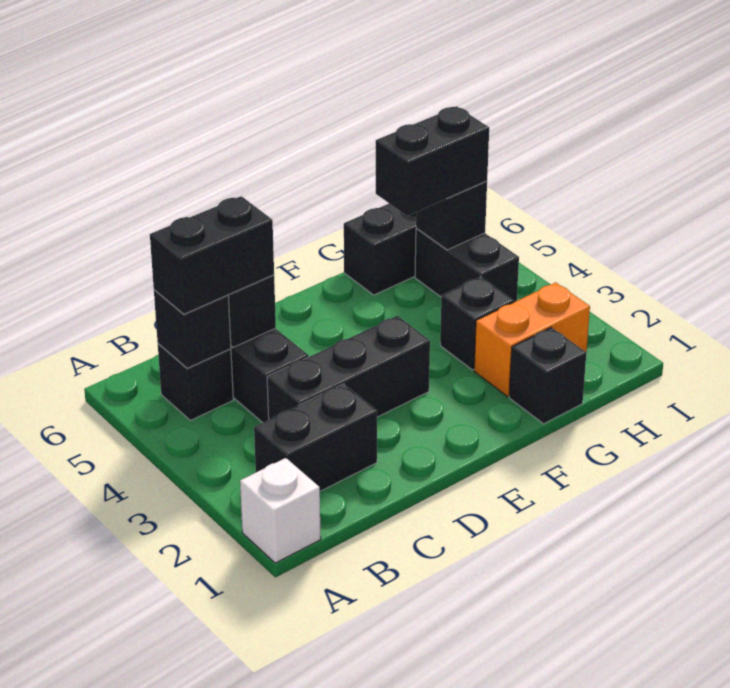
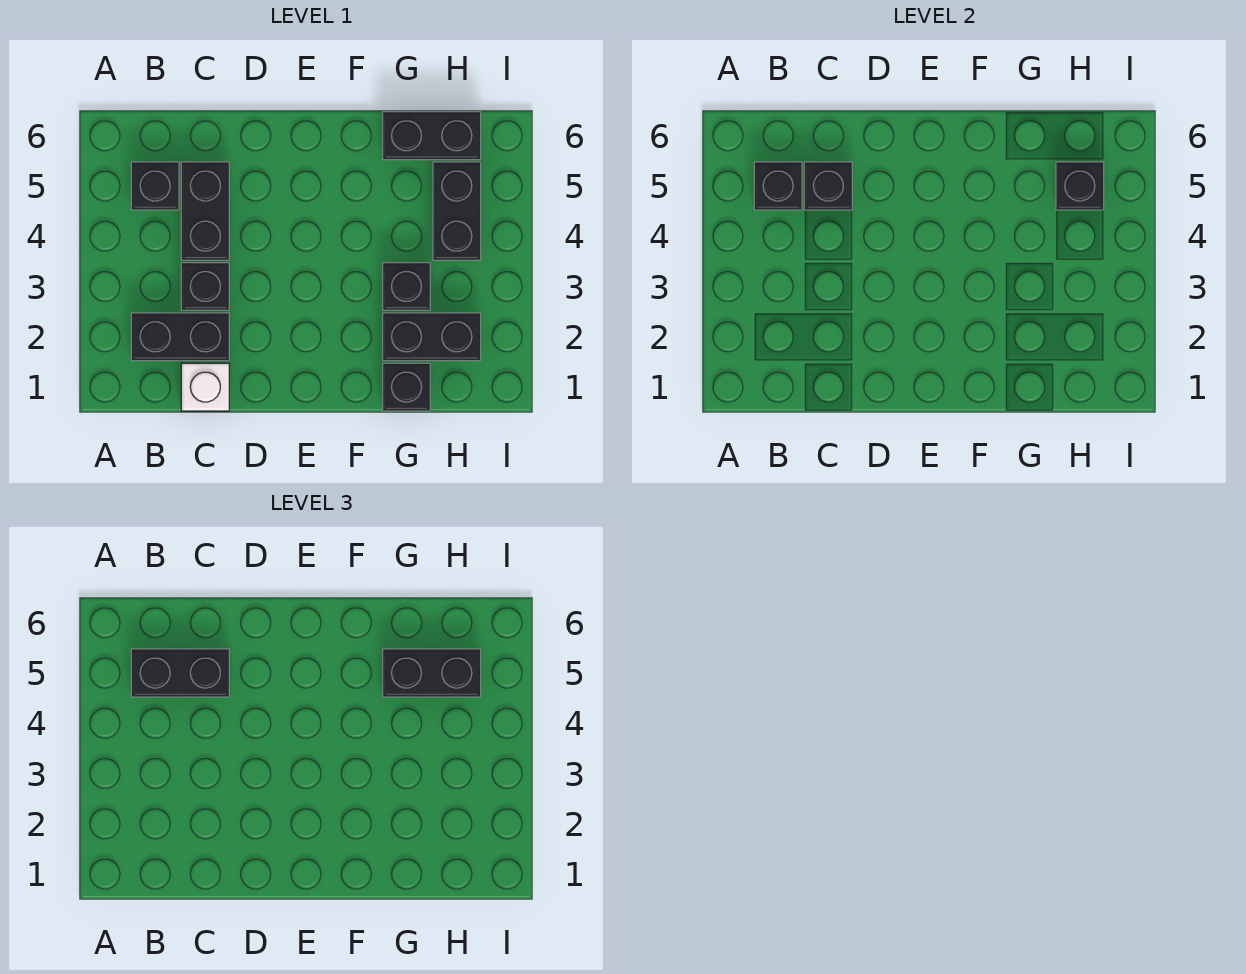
white brick A1 level 1 -> white brick C1 level 1
black brick C3:E3 level 1 -> black brick C3 level 1
orange brick G2:H2 level 1 -> black brick G2:H2 level 1

